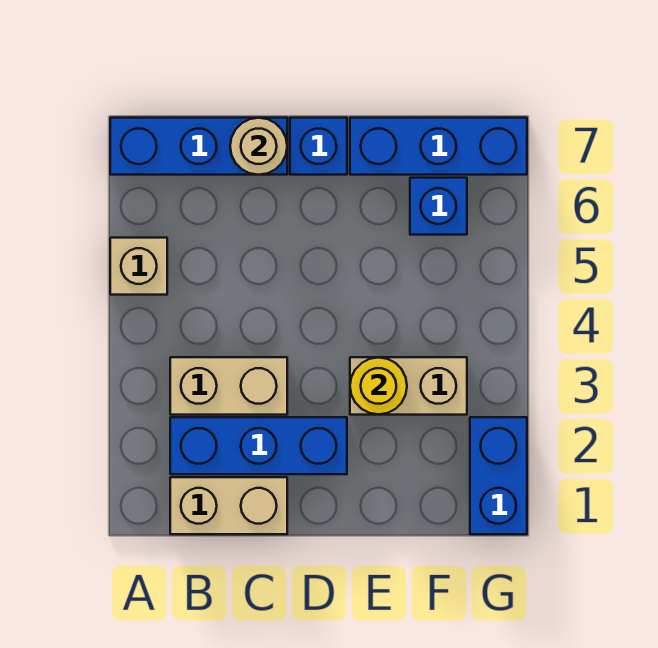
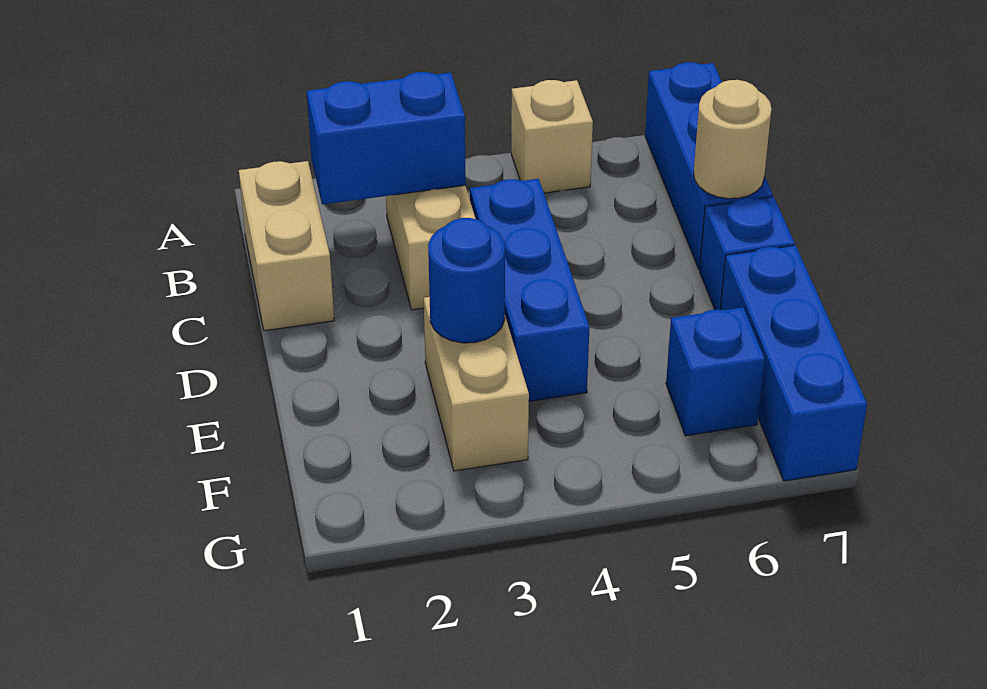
blue brick B2:D2 level 1 -> blue brick C4:E4 level 1
yellow round brick E3 level 2 -> blue round brick E3 level 2
blue brick G1:G2 level 1 -> blue brick B2:B3 level 2

